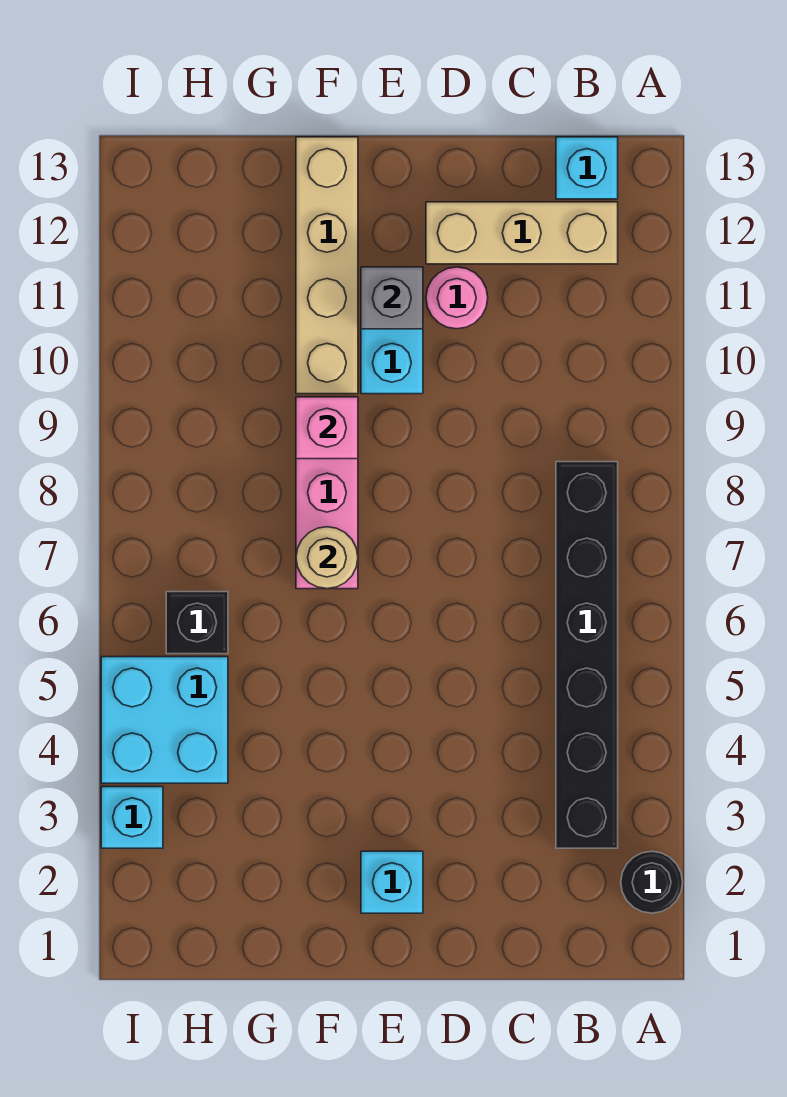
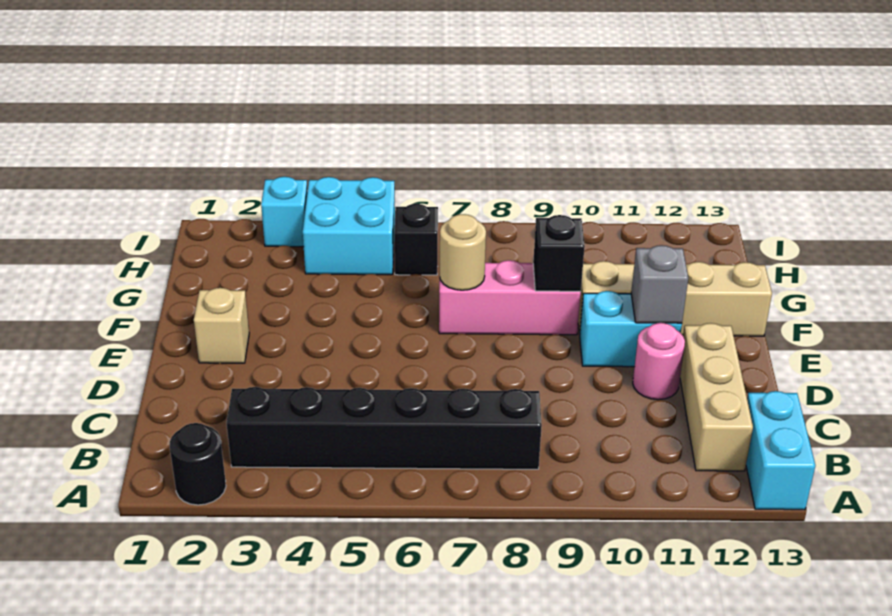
cyan brick B13 level 1 -> cyan brick A13:B13 level 1
cyan brick E2 level 1 -> tan brick E2 level 1
pink brick F9 level 2 -> black brick F9 level 2

